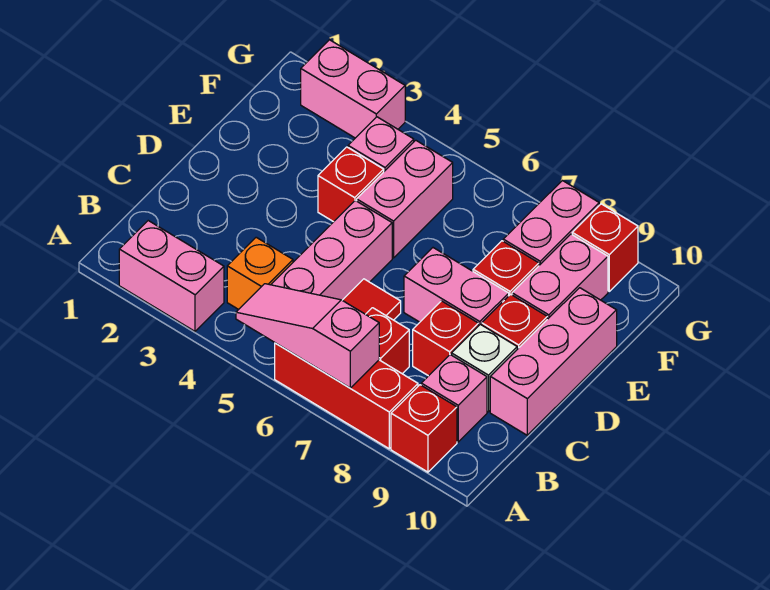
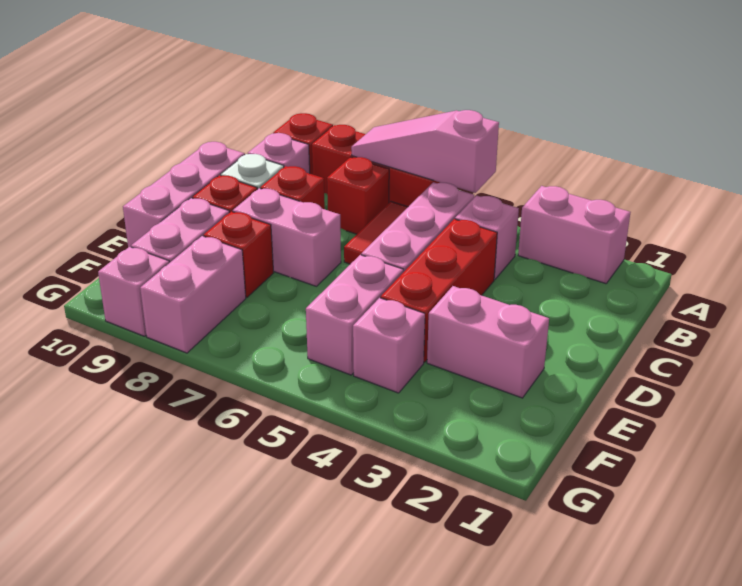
pink slope A5:A7 level 2 top 7 -> pink slope A5:A7 level 2 top 5
orange brick B4 level 1 -> pink brick B4 level 1
red brick E4 level 1 -> red brick C4:E4 level 1
pink brick G2:G3 level 1 -> pink brick E2:E3 level 1
red brick G9 level 1 -> pink brick G9 level 1

